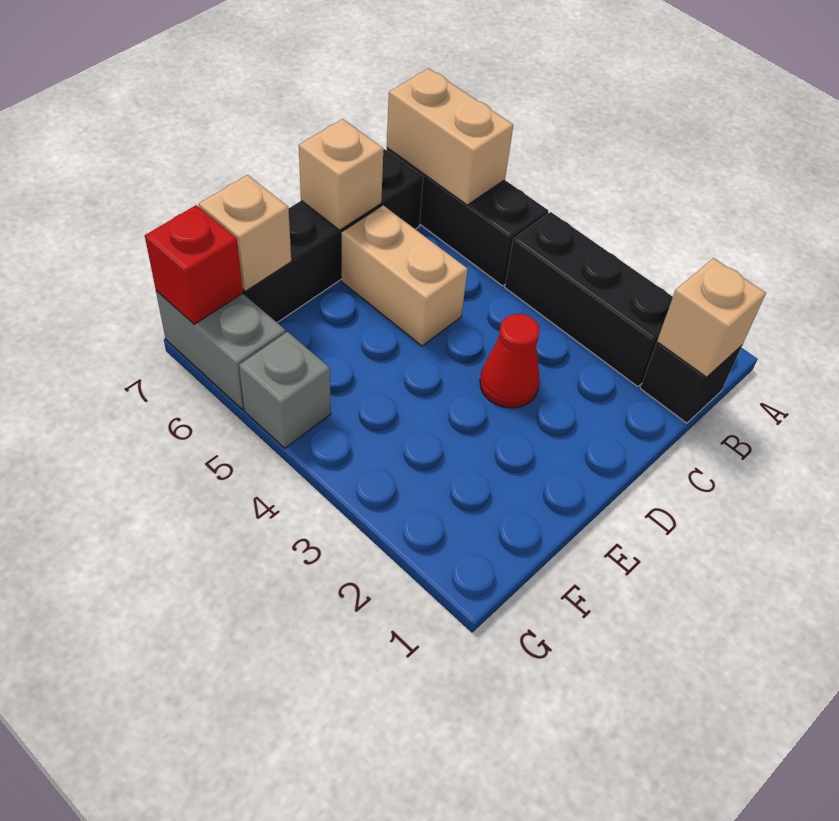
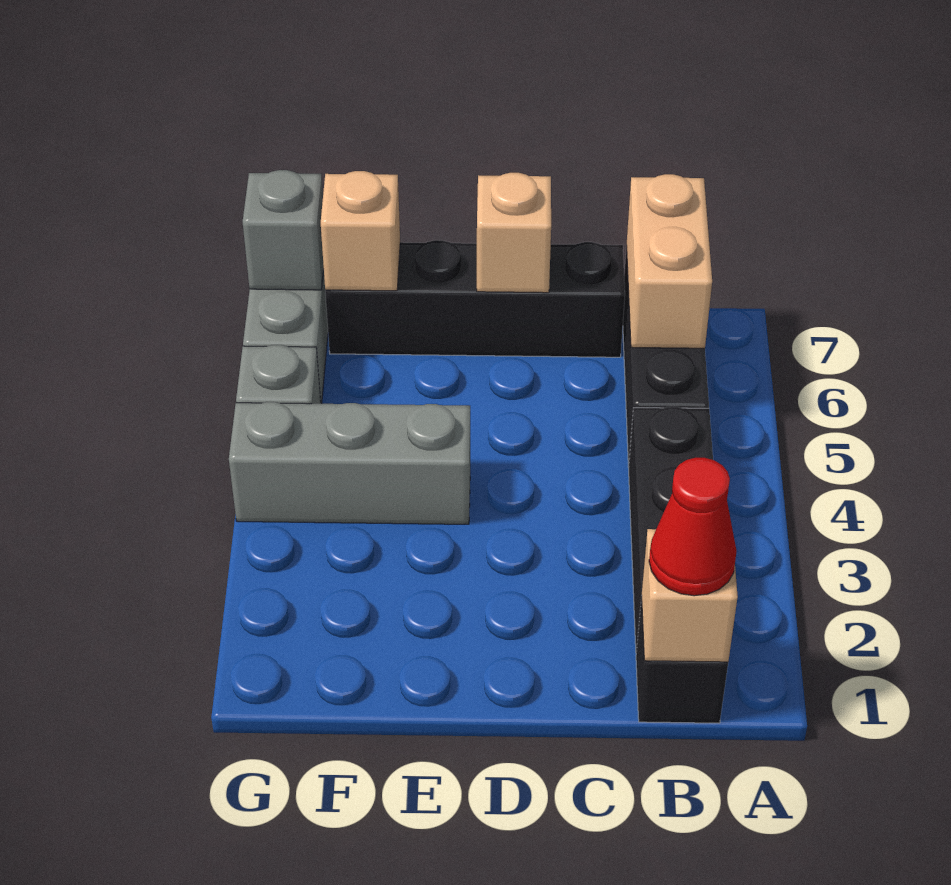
red cone D3 level 1 -> red cone B1 level 3
tan brick D5:D6 level 1 -> none
none -> grey brick E4:G4 level 1
red brick G7 level 2 -> grey brick G7 level 2

